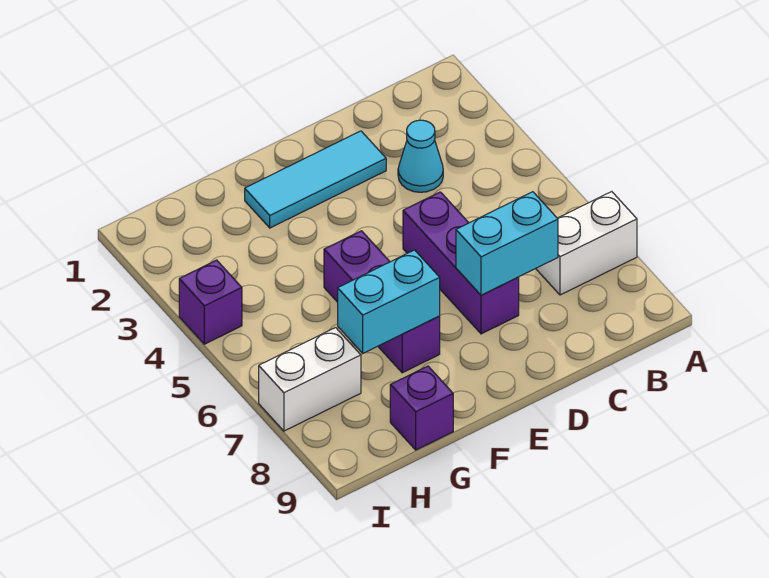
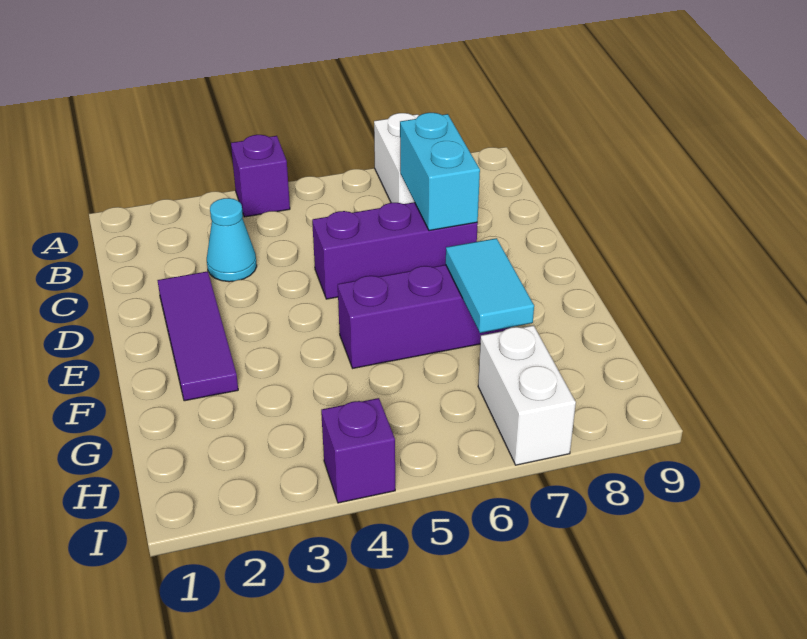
cyan tile D2:F2 level 1 -> purple tile D2:F2 level 1
cyan brick F7:G7 level 2 -> cyan tile F7:G7 level 2
purple brick G9 level 1 -> purple brick A4 level 1

